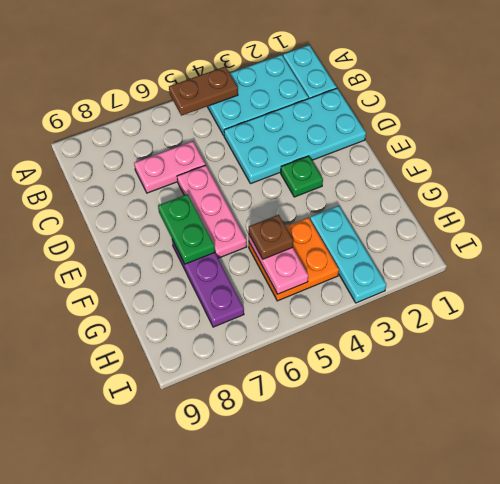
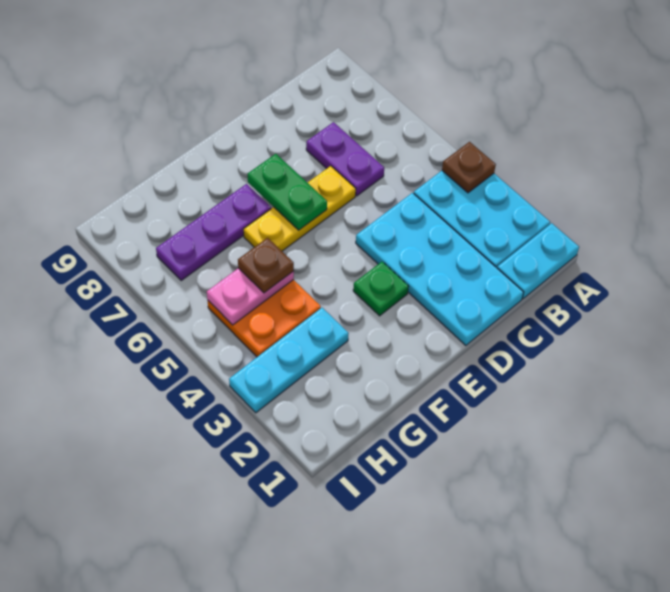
brown plate A4:A5 level 2 -> brown plate A4 level 2
pink plate C6:C7 level 1 -> purple plate C6:C7 level 1
pink plate D6:F6 level 1 -> yellow plate D6:F6 level 1
green plate E7:F7 level 2 -> green plate E6:E7 level 2

